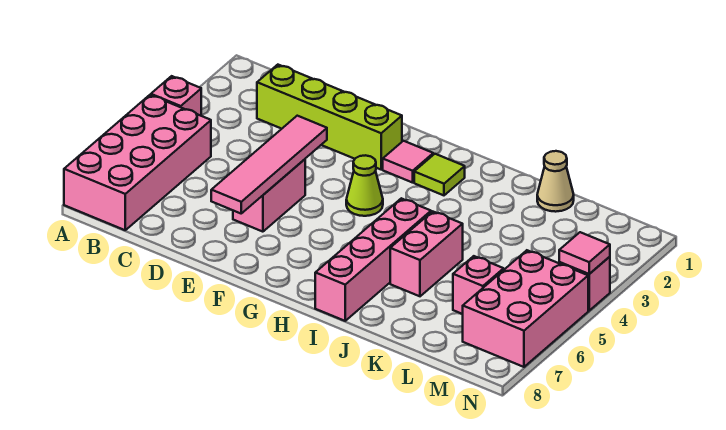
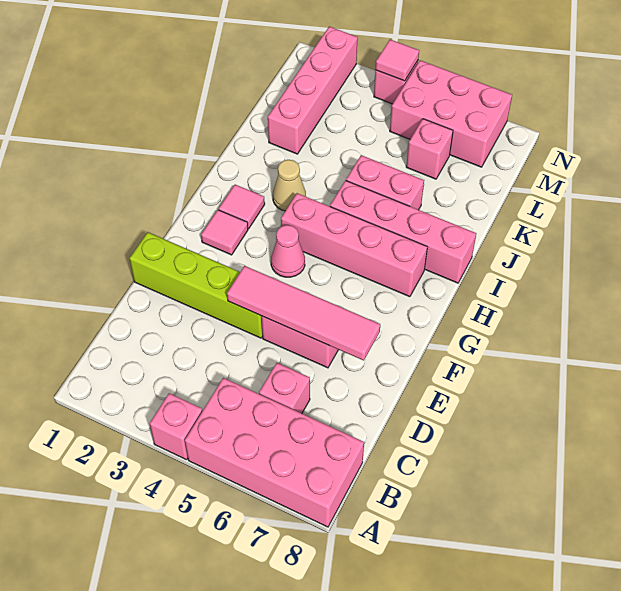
lime brick C2:F2 level 1 -> lime brick E1:E4 level 1
none -> pink brick C6 level 1
lime cone G4 level 1 -> pink cone G4 level 1
lime tile H2 level 1 -> pink tile H2 level 1
none -> pink brick H4:H7 level 1
tan cone K1 level 1 -> tan cone I3 level 1
none -> pink brick K2:N2 level 1

